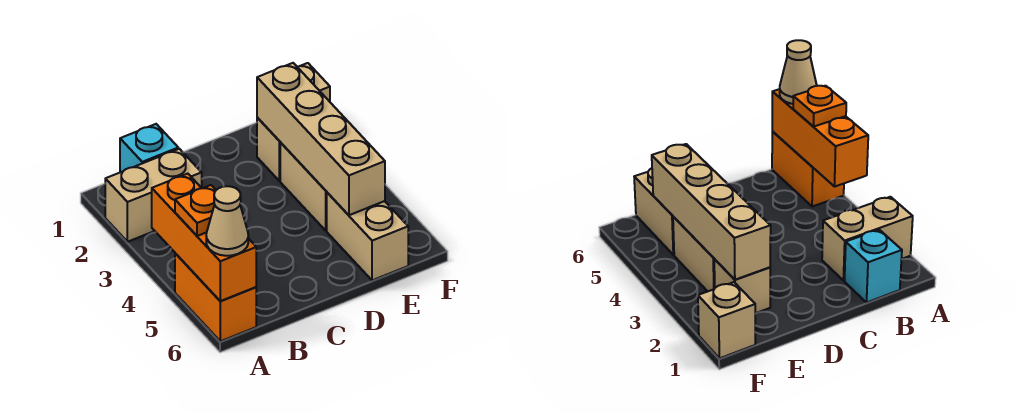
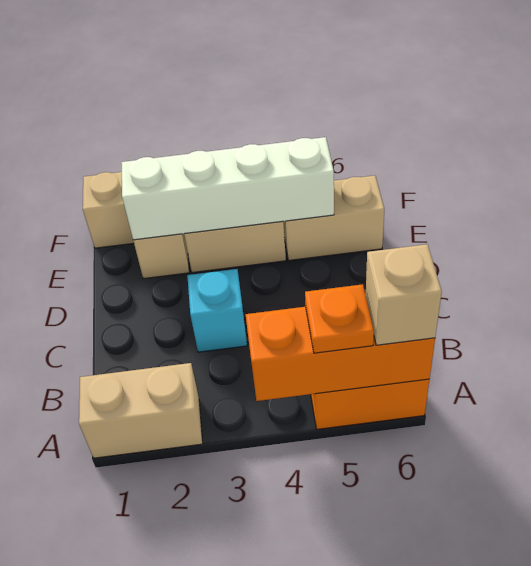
tan brick A2:B2 level 1 -> tan brick A1:A2 level 1
tan cone A6 level 3 -> tan brick A6 level 3
cyan brick B1 level 1 -> cyan brick C3 level 1
tan brick E2:E5 level 2 -> white brick E2:E5 level 2

